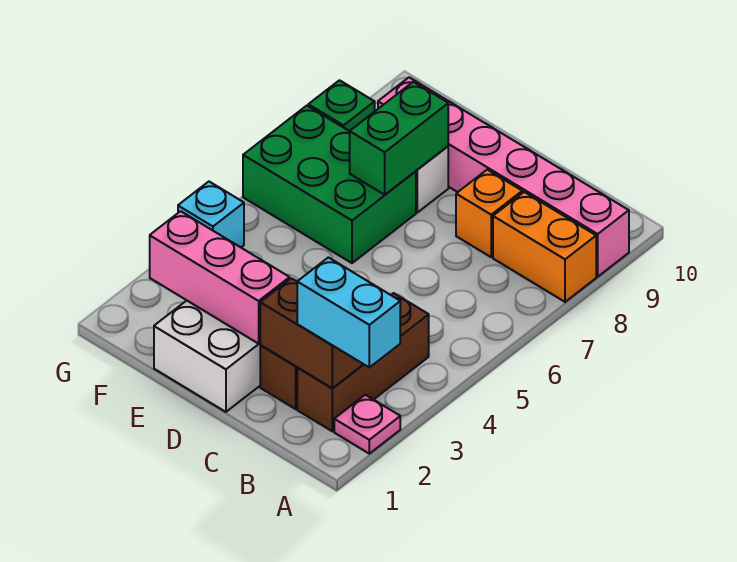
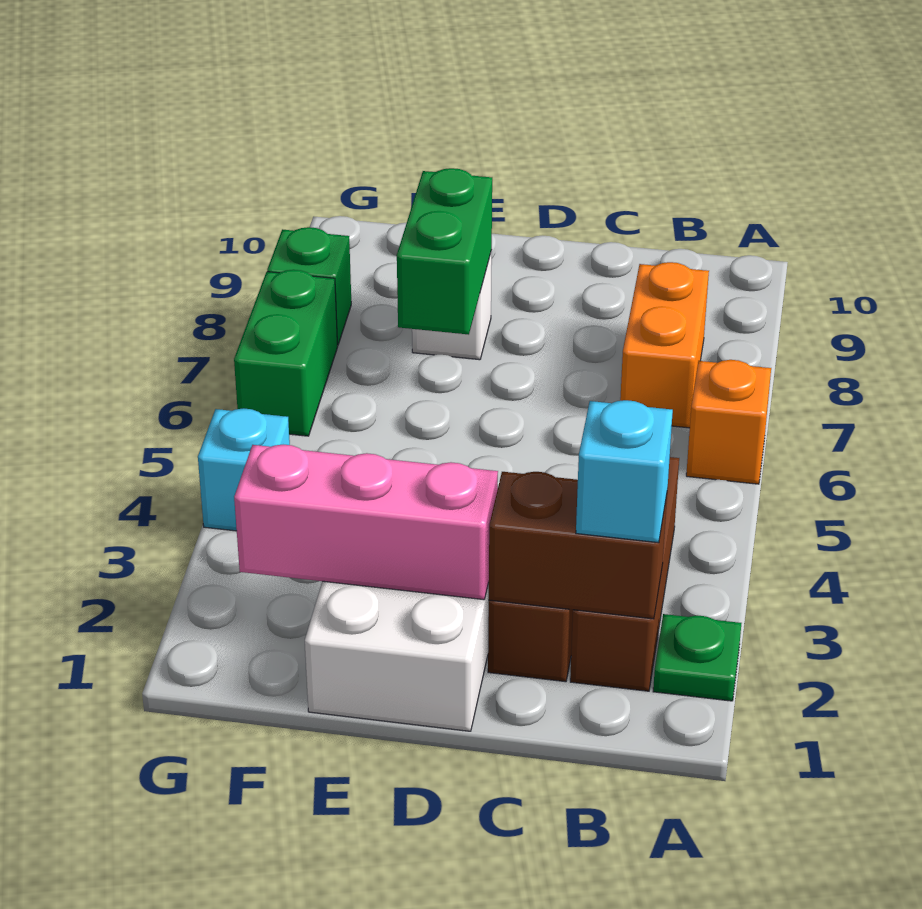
pink plate A2 level 1 -> green plate A2 level 1
cyan brick A2:B2 level 3 -> cyan brick B2 level 3
orange brick A8:B8 level 1 -> orange brick B7:B8 level 1
pink brick A9:F9 level 1 -> none
orange brick C8 level 1 -> orange brick A6 level 1
green brick E6:G7 level 1 -> green brick G6:G7 level 1

